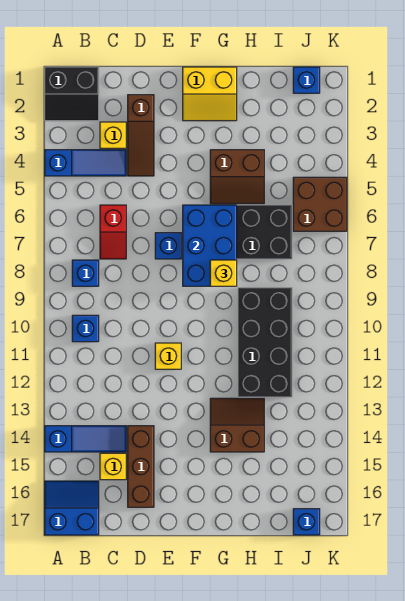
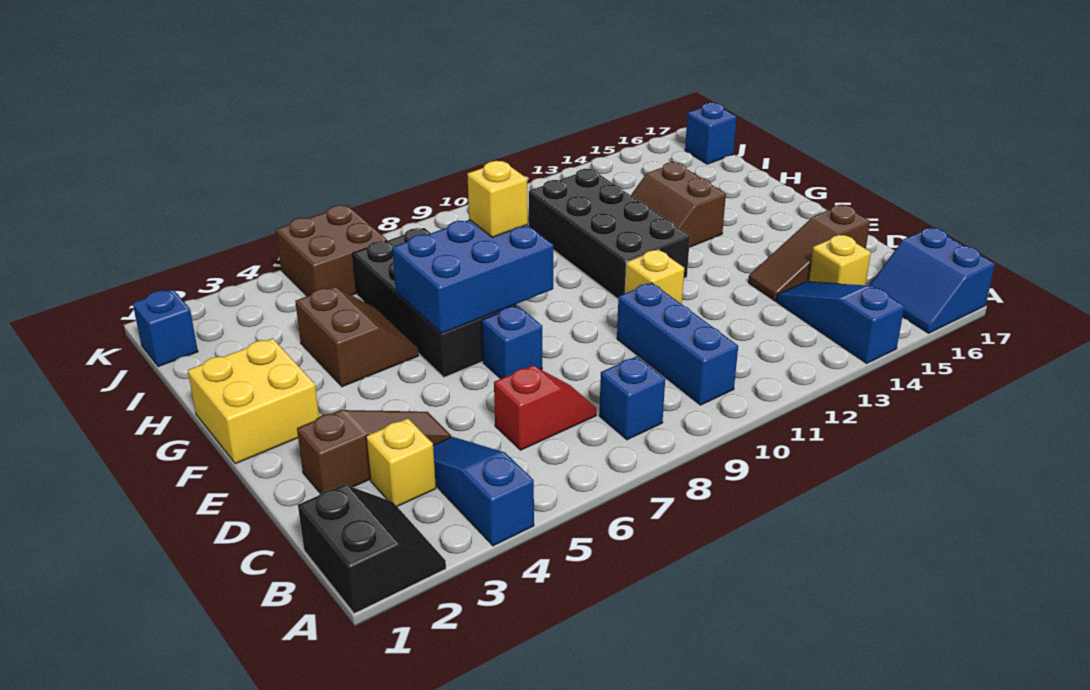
blue brick B10 level 1 -> blue brick B10:D10 level 1
brown brick D14:D16 level 1 -> brown slope D14:D16 level 1 top 16
yellow slope F1:G2 level 1 top 1 -> yellow brick F1:G2 level 1
black brick H9:I12 level 1 -> black brick F11:I12 level 1

